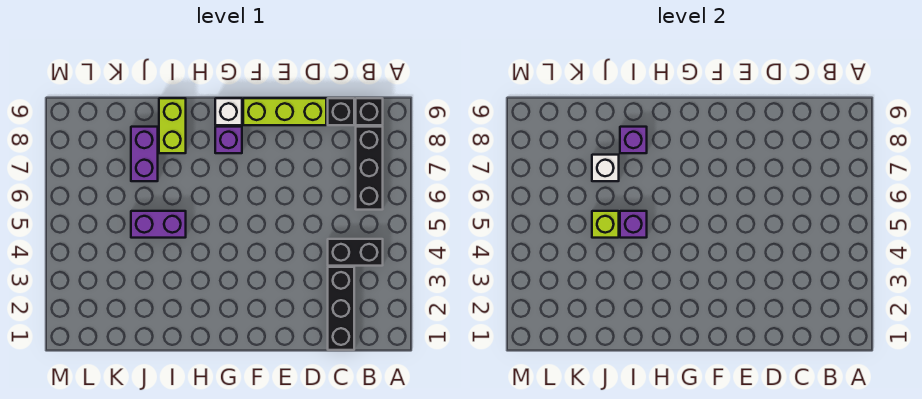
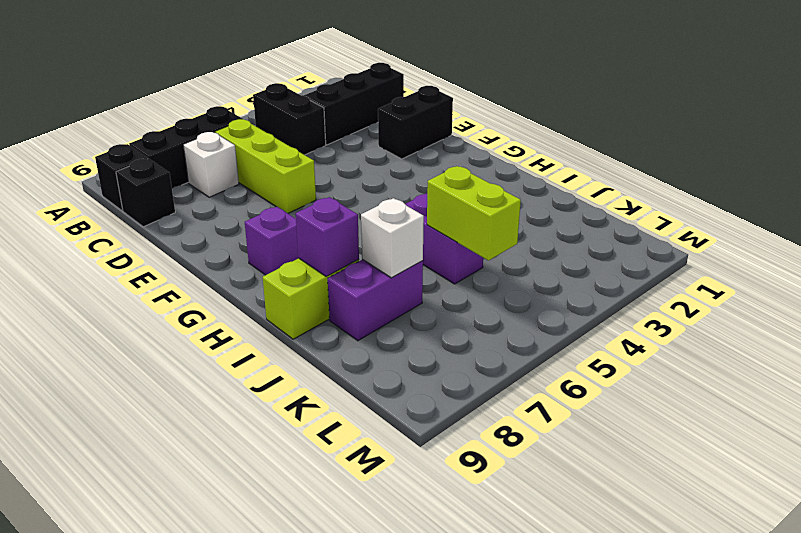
lime brick D9:F9 level 1 -> lime brick C6:E6 level 1
none -> black brick E1:E2 level 1
white brick G9 level 1 -> white brick C7 level 1
purple brick I5 level 2 -> none
lime brick J5 level 2 -> lime brick J5:K5 level 2

